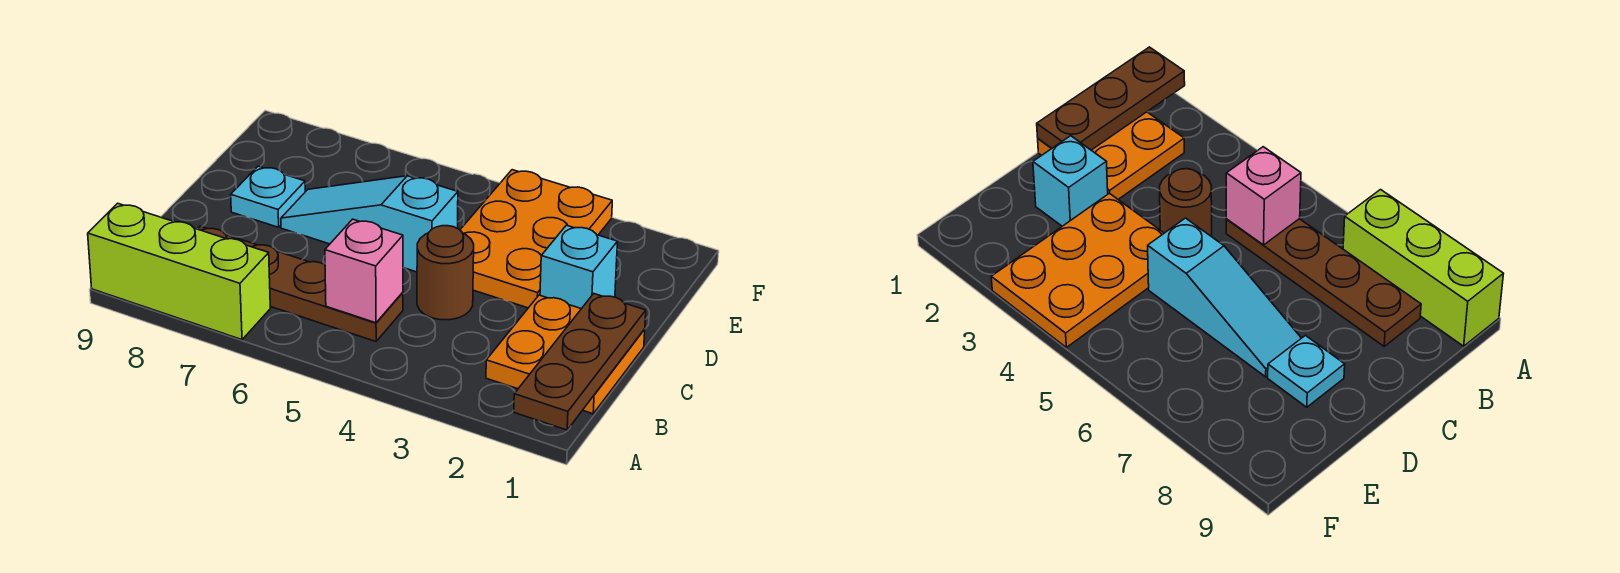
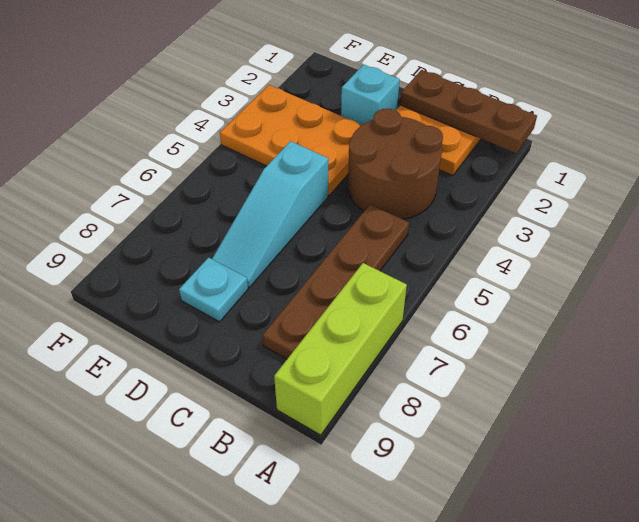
pink brick B5 level 2 -> none
brown round brick C4 level 1 -> brown round brick B3:C4 level 1

